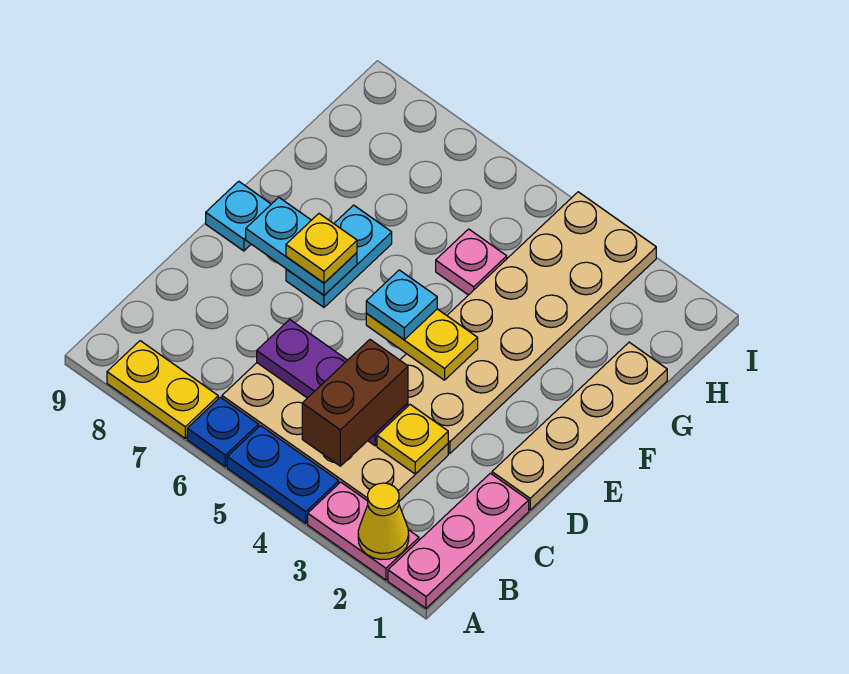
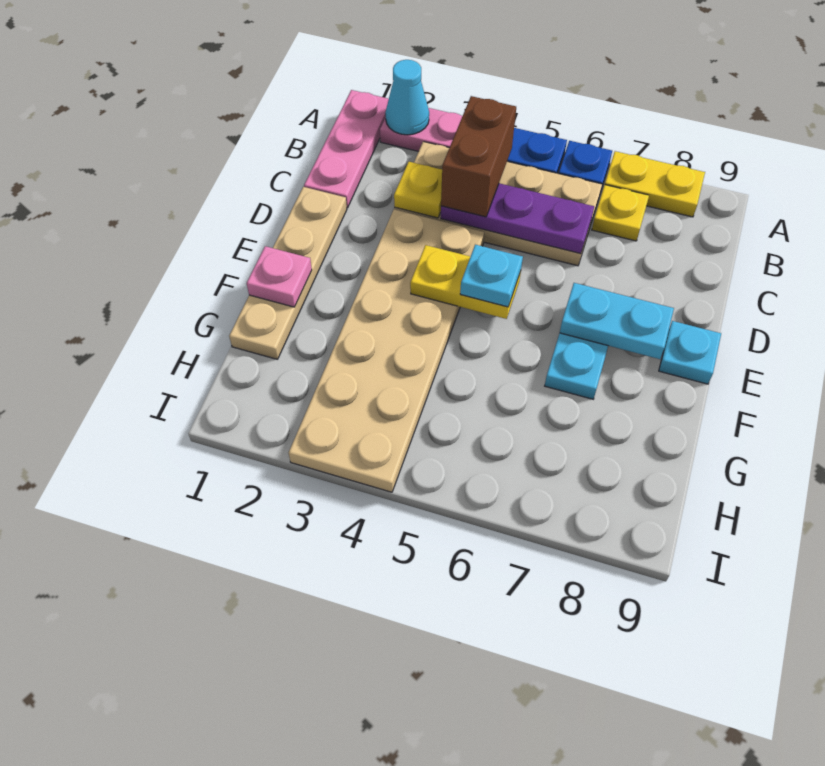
yellow cone A2 level 2 -> cyan cone A2 level 2
yellow plate E7 level 3 -> yellow plate B7 level 1
pink plate G5 level 1 -> pink plate F1 level 2

